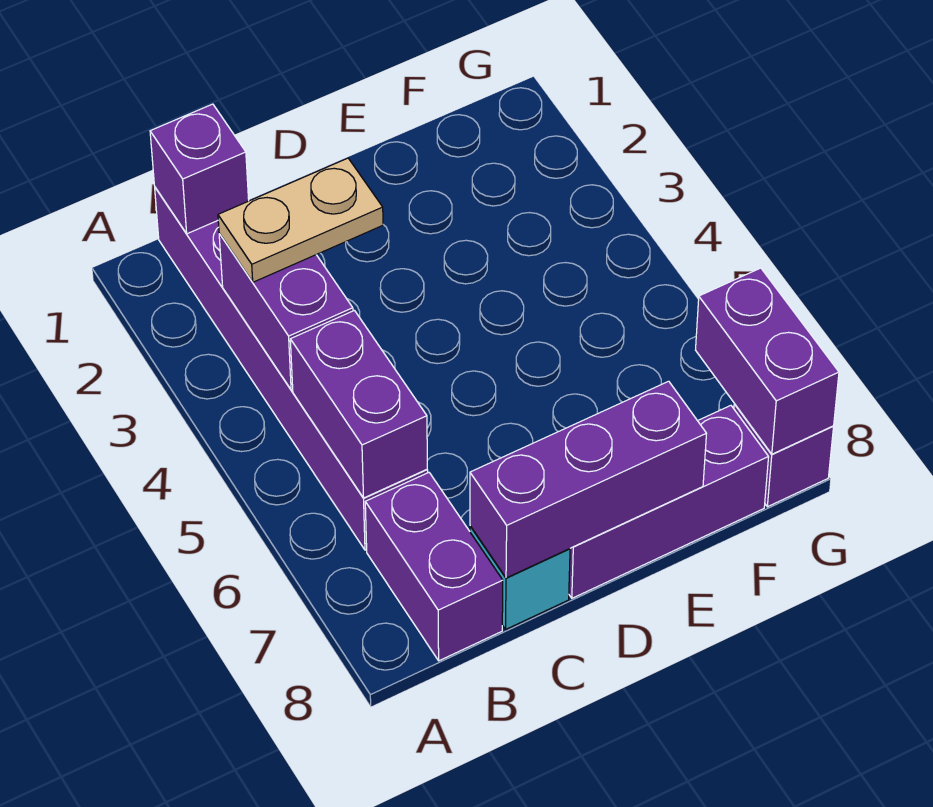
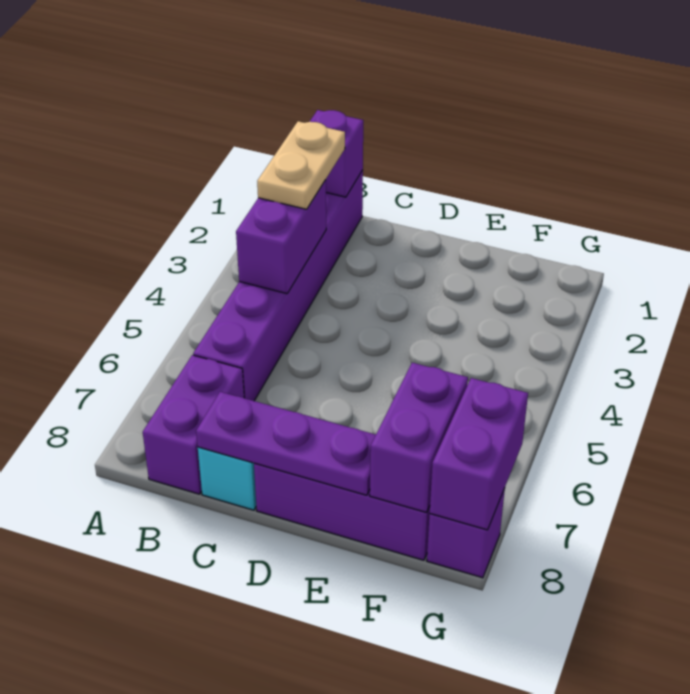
tan plate B3:C3 level 3 -> tan plate B2:B3 level 3
purple brick B5:B6 level 2 -> purple brick F7:F8 level 2
purple brick C8:E8 level 2 -> purple plate C8:E8 level 2

